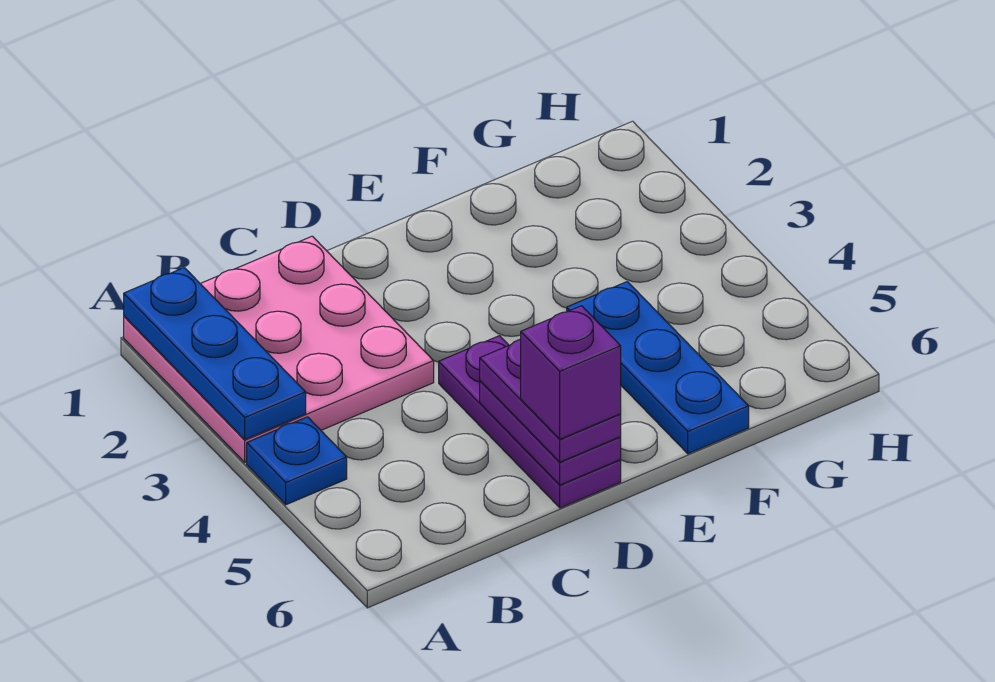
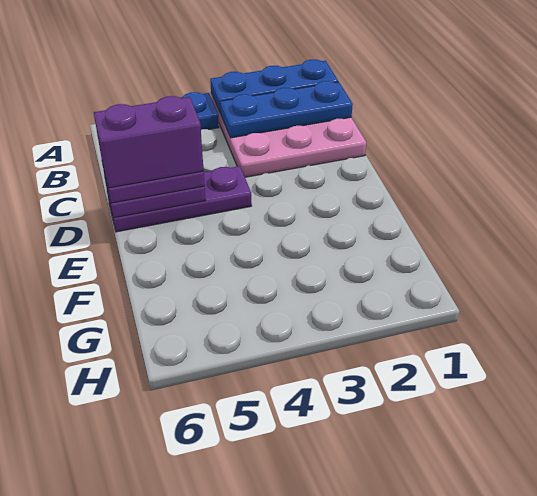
purple brick D6 level 4 -> purple brick D5:D6 level 4
blue plate F4:F6 level 1 -> blue plate B1:B3 level 2

